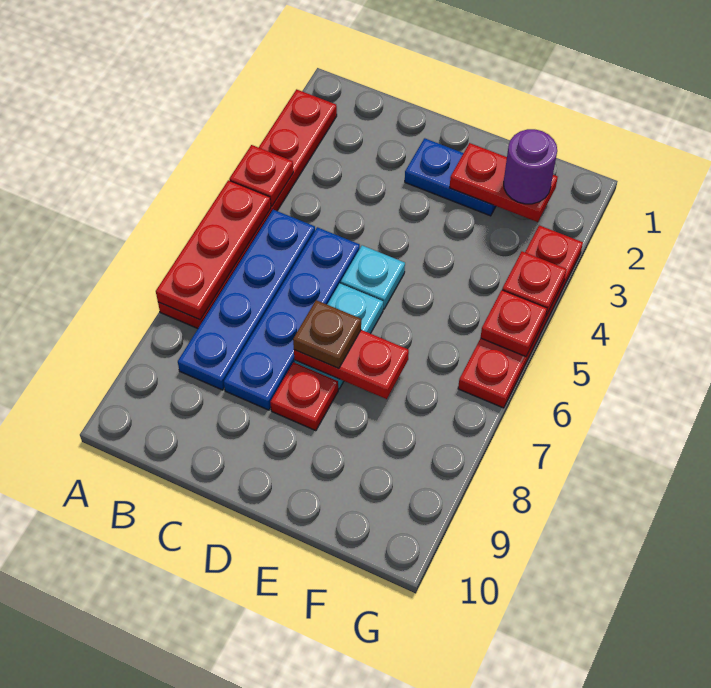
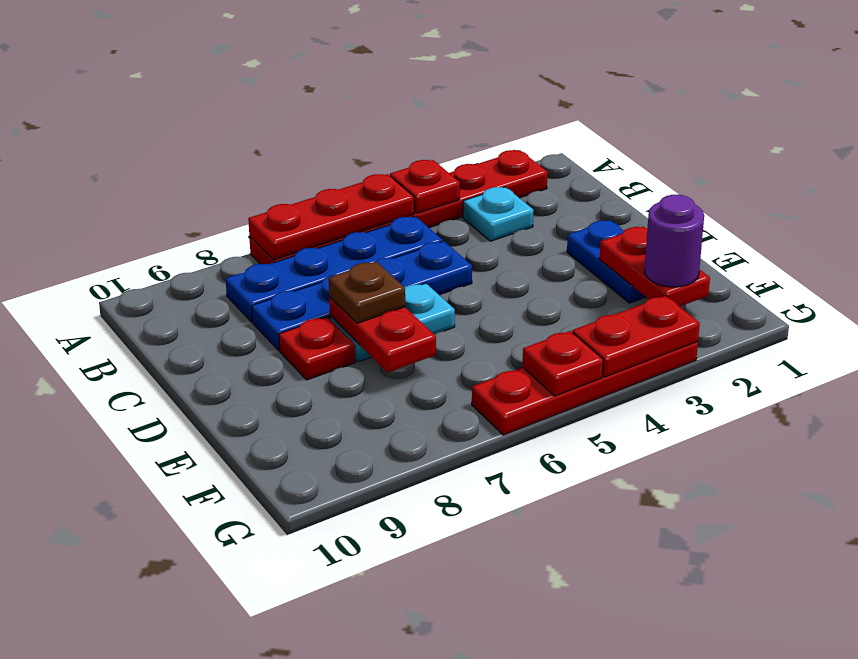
cyan plate D5 level 1 -> cyan plate B3 level 1
red plate G4 level 2 -> red plate G3:G4 level 2

